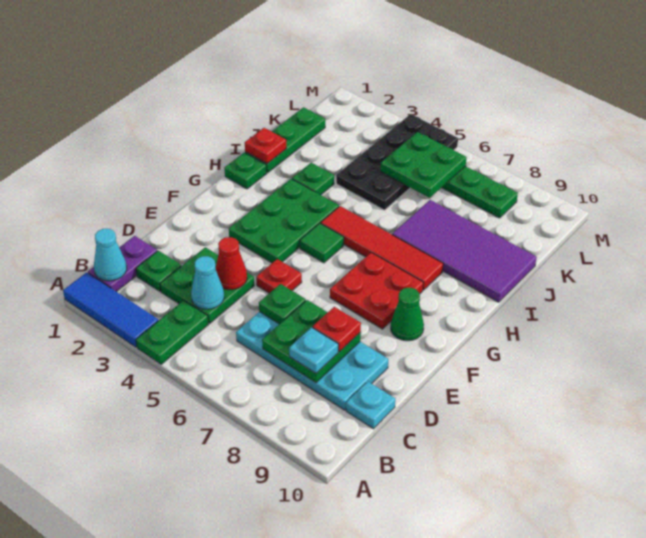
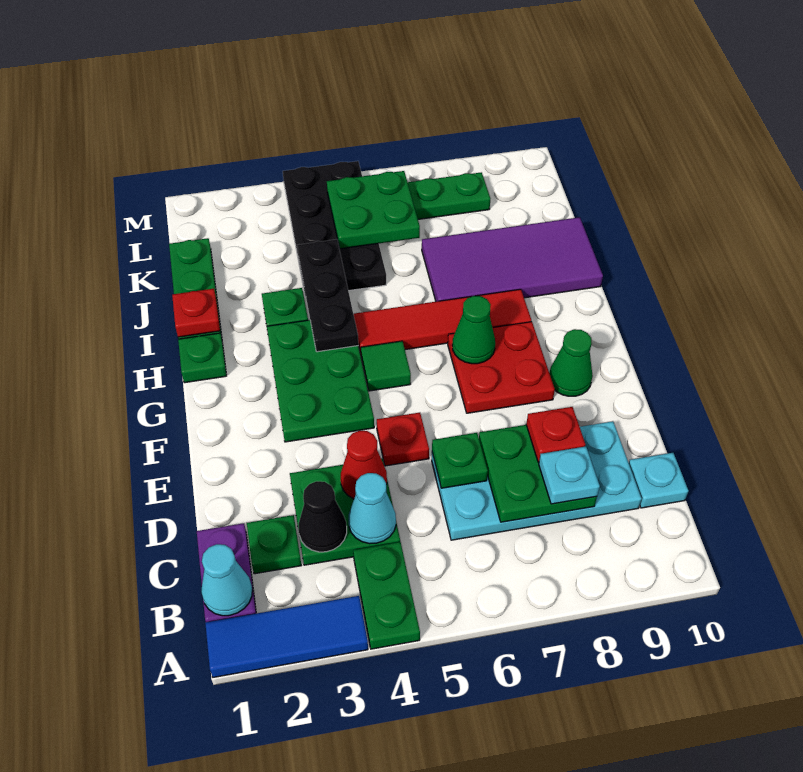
none -> black cone C3 level 2
none -> green cone G7 level 2
none -> black plate H4:J4 level 2

